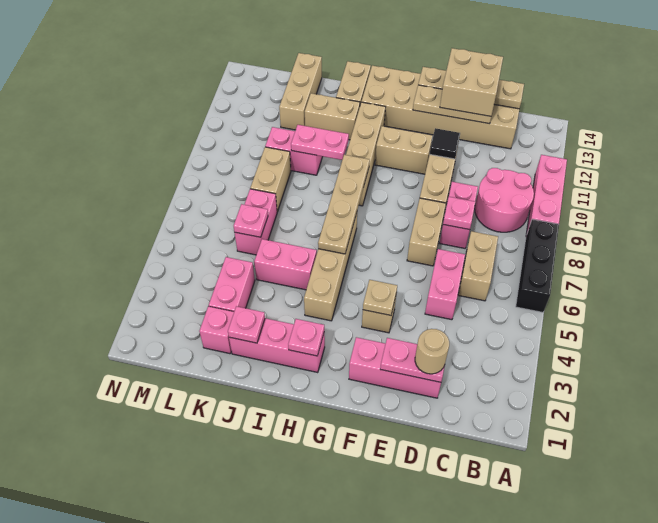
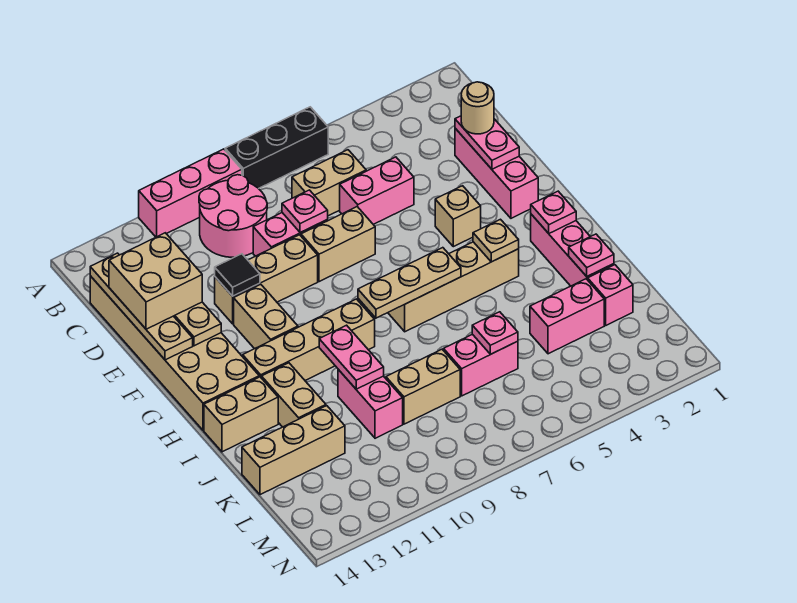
tan plate F4 level 2 -> tan plate H4 level 2
tan plate H6:H9 level 2 -> tan plate H6:H8 level 2
pink brick I5:J5 level 1 -> none

